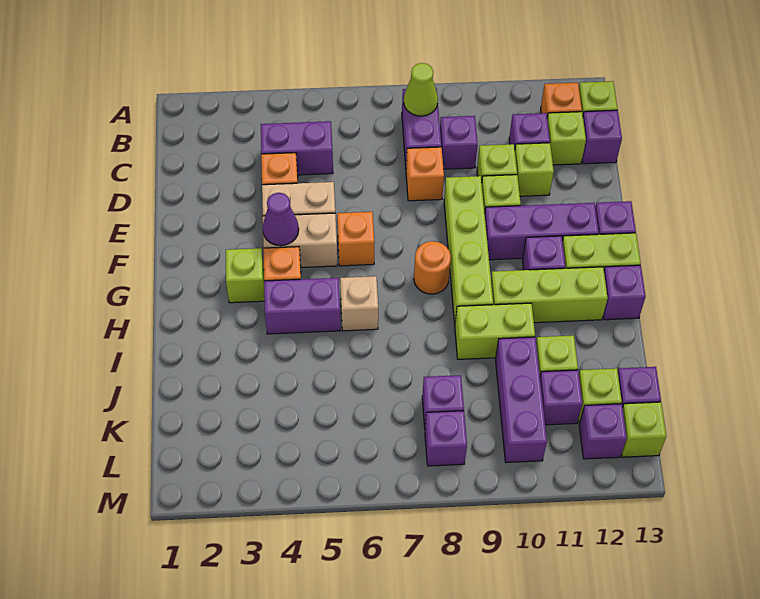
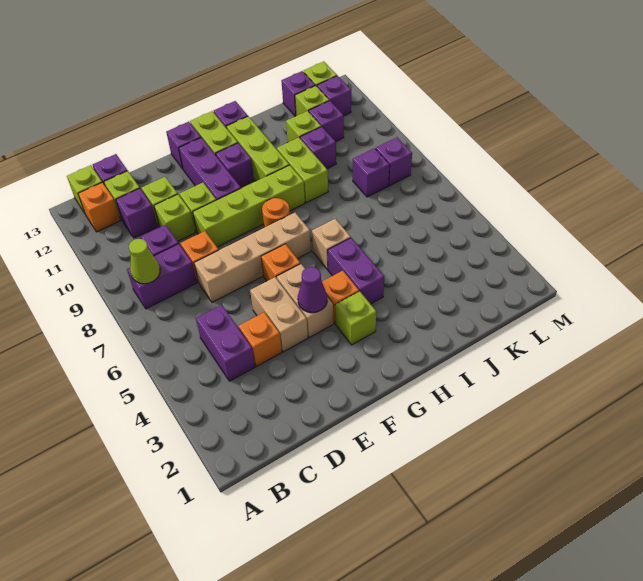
none -> tan brick D7:G7 level 1
purple brick J10:L10 level 1 -> purple brick J10 level 1

